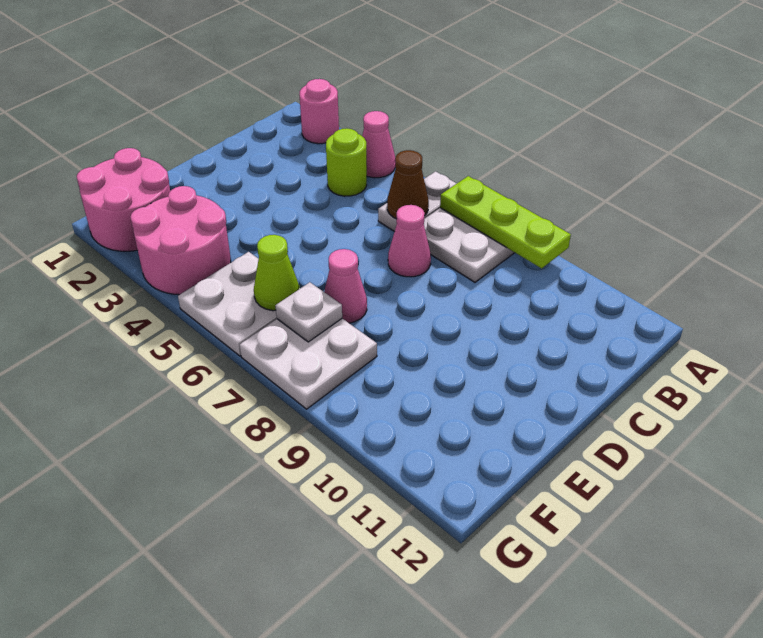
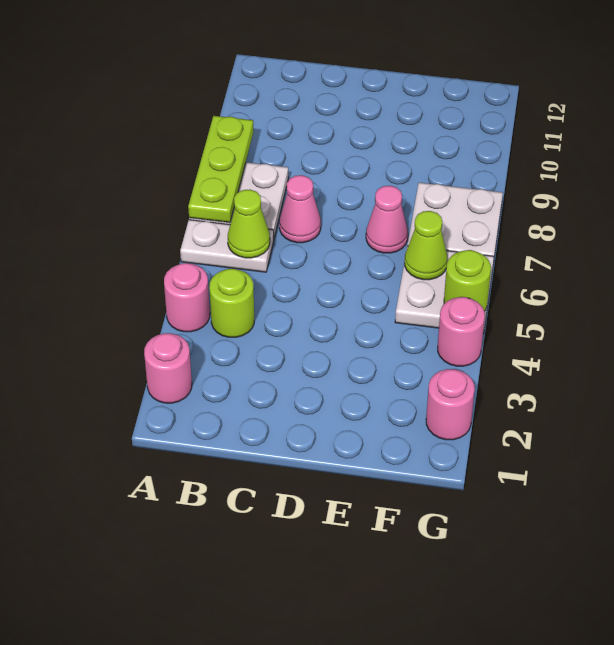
pink cone A4 level 1 -> pink round brick A4 level 1
brown cone B6 level 2 -> lime cone B6 level 2
pink round brick F1:G2 level 1 -> pink round brick G2 level 1
pink round brick F3:G4 level 1 -> pink round brick G4 level 1
white plate F7 level 2 -> none
none -> lime round brick G5 level 2

